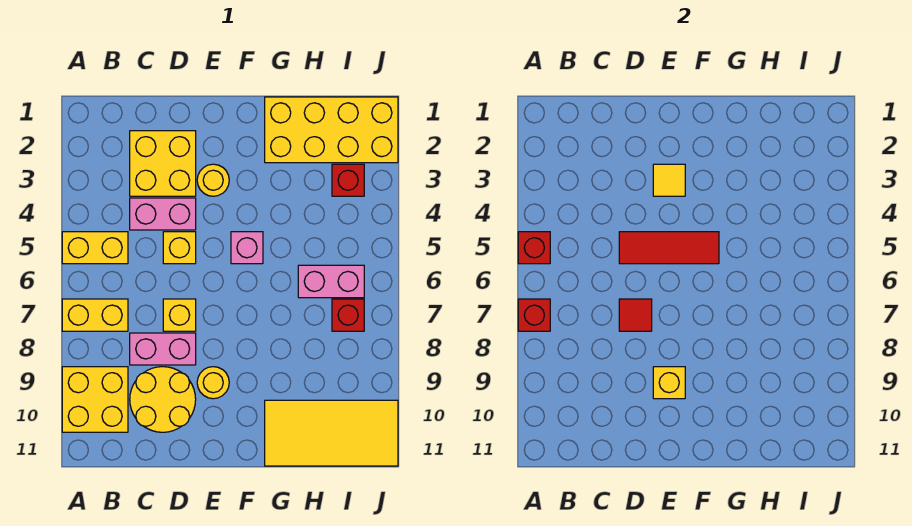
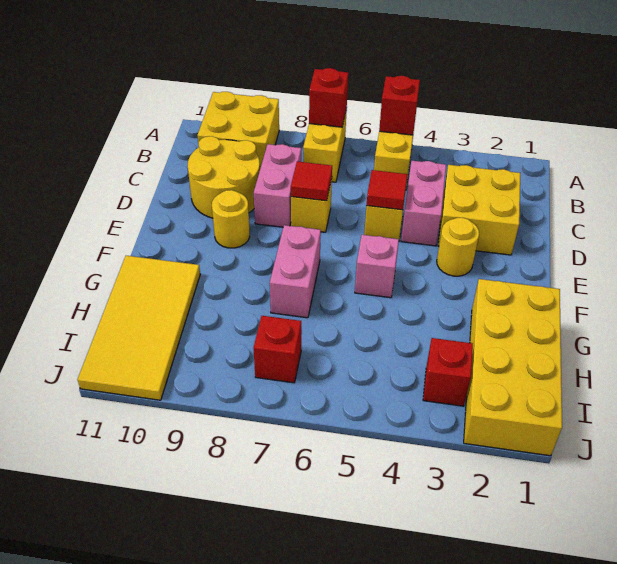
red tile D5:F5 level 2 -> red tile D5 level 2
yellow tile E3 level 2 -> none
yellow brick E9 level 2 -> none
pink brick H6:I6 level 1 -> pink brick F7:G7 level 1

